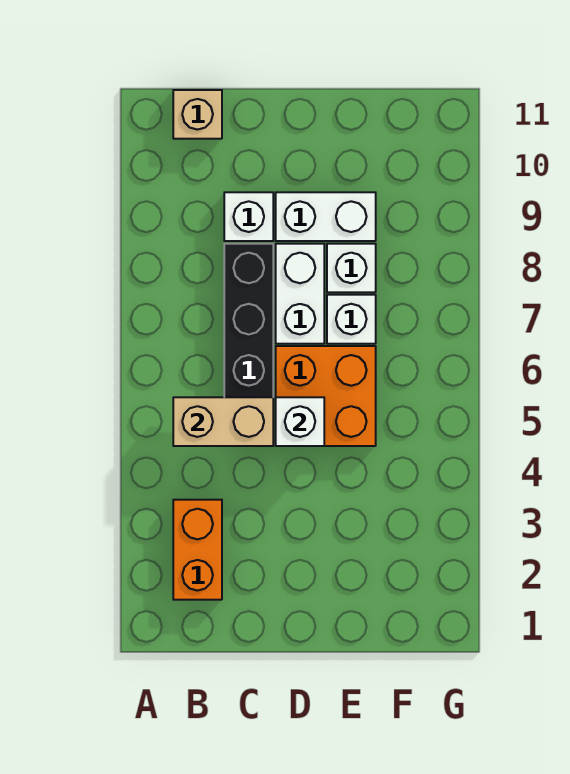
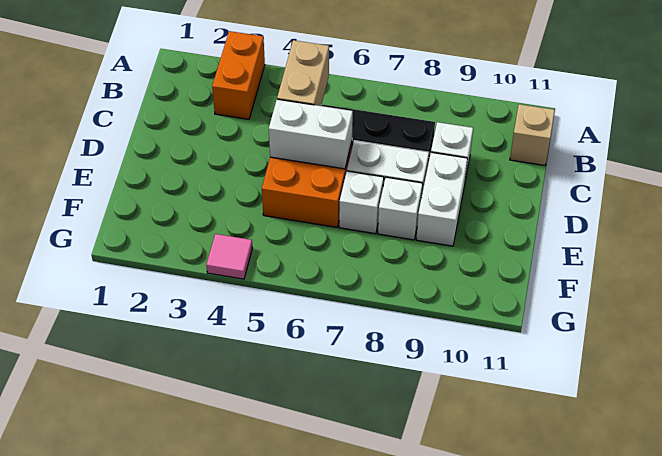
orange brick B2:B3 level 1 -> orange brick A3:B3 level 1
white brick D5 level 2 -> white brick D5:D6 level 2
none -> pink tile G4 level 1

